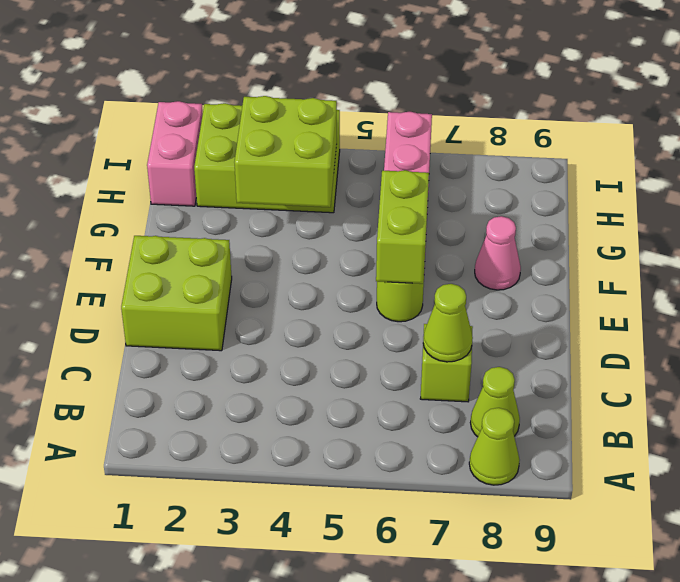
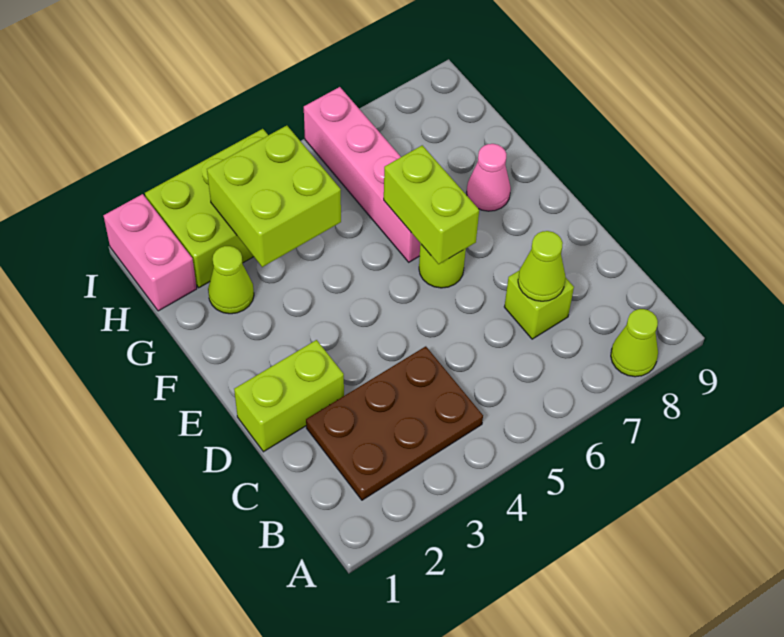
none -> brown plate B2:C4 level 1
lime cone B8 level 1 -> lime cone G2 level 1
lime brick D1:E2 level 1 -> lime brick D1:D2 level 1

